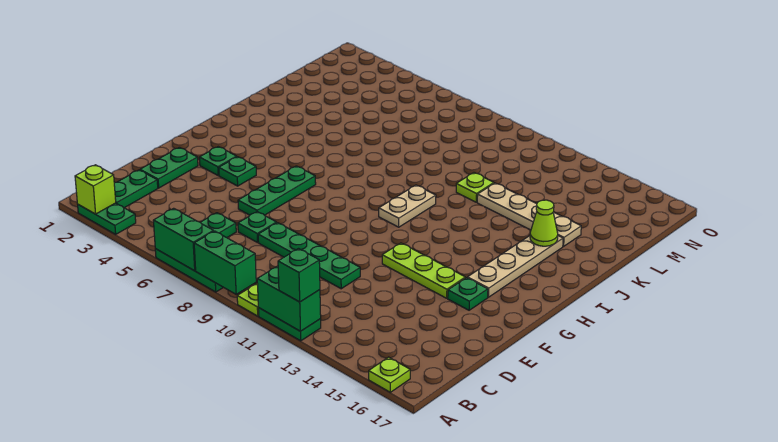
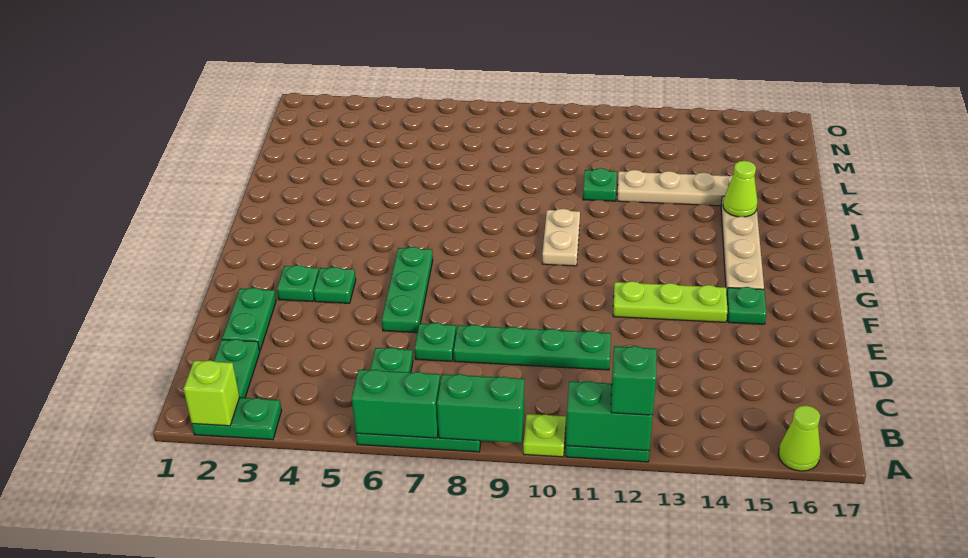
lime plate A16 level 1 -> lime cone A16 level 1
lime plate K11 level 1 -> green plate K11 level 1

